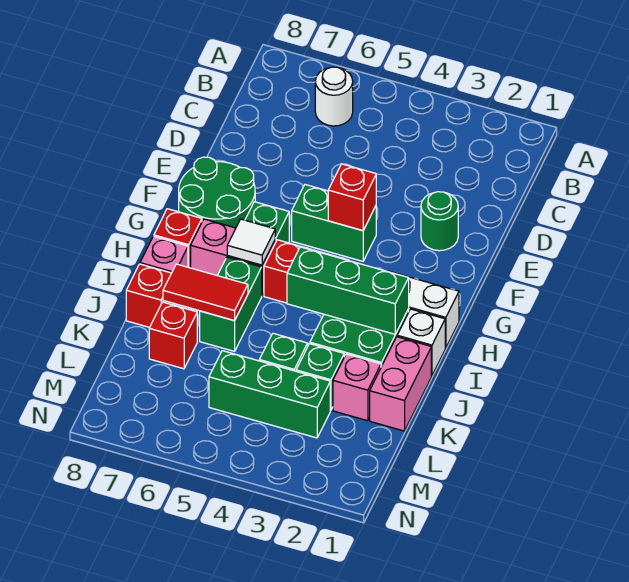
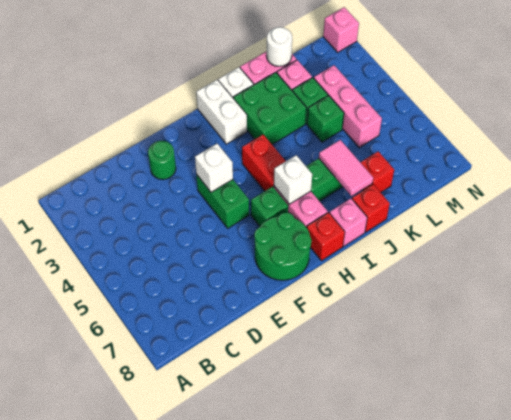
white round brick B6 level 1 -> white round brick K1 level 2
red brick F4 level 2 -> white brick F4 level 2
white tile H6 level 2 -> white brick H6 level 2
green brick I2:I4 level 2 -> none
red tile J6:J7 level 2 -> pink tile J6:J7 level 2
green brick L3:L5 level 1 -> pink brick L3:L5 level 1
none -> pink brick N1 level 1

